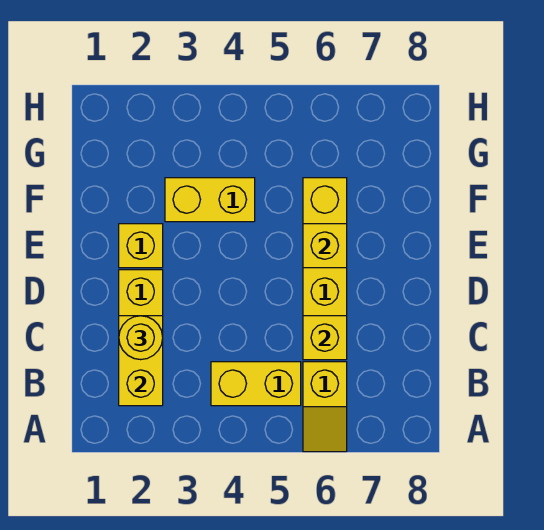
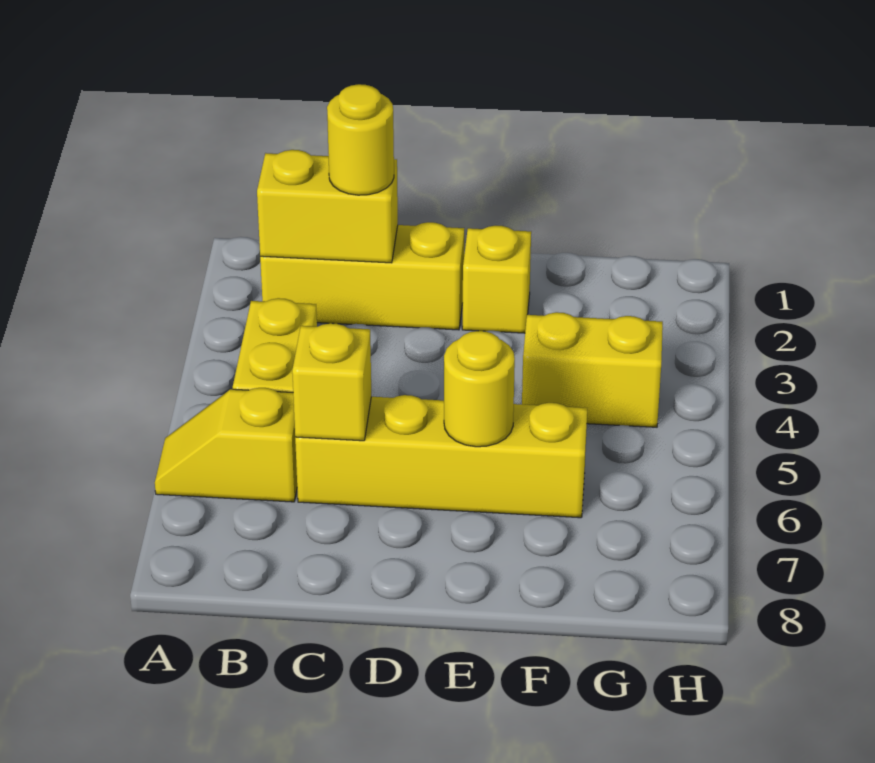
yellow brick E6 level 2 -> yellow round brick E6 level 2
yellow brick F3:F4 level 1 -> yellow brick F4:G4 level 1

